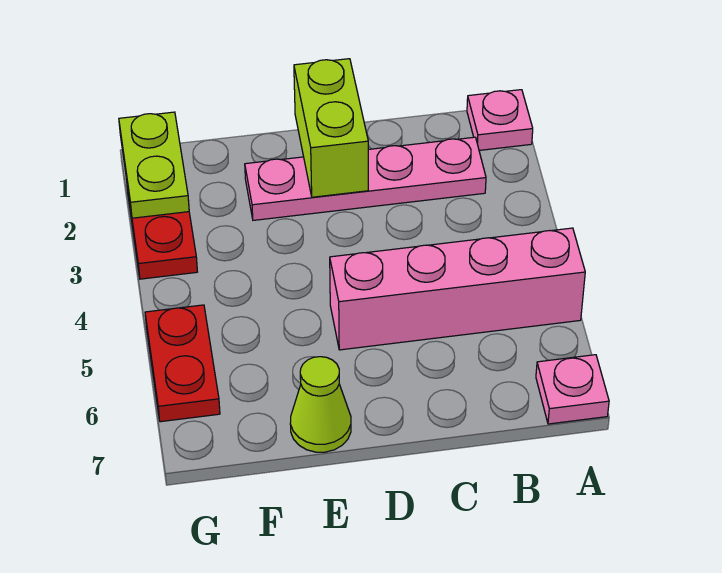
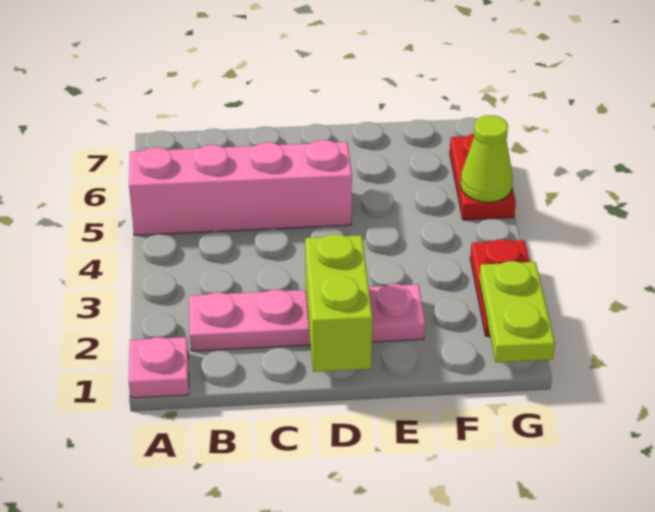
pink plate A7 level 1 -> none
lime cone E7 level 1 -> lime cone G5 level 2

